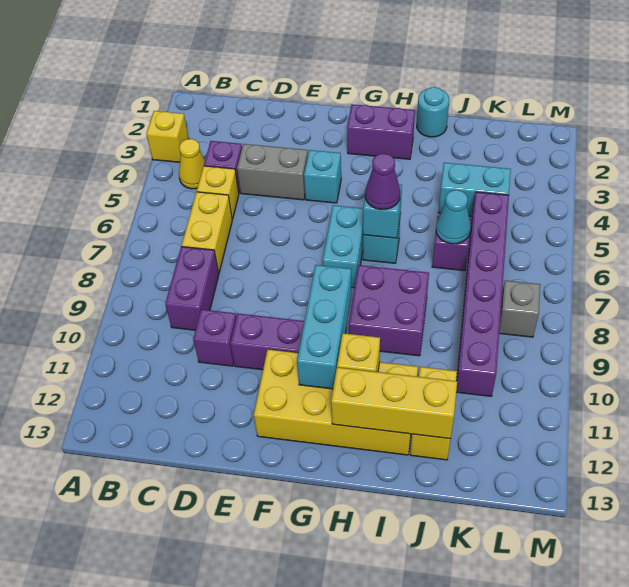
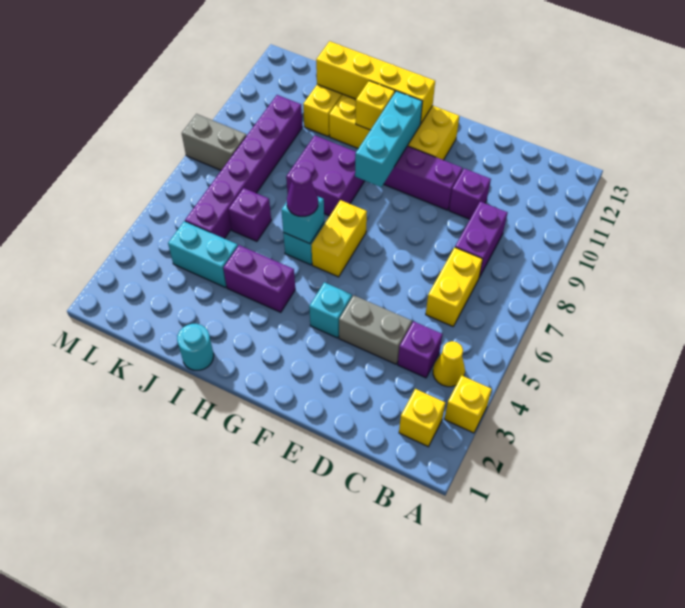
yellow brick C5 level 1 -> yellow brick B2 level 1
purple brick G2:H2 level 1 -> purple brick H4:I4 level 1
cyan brick G6:G7 level 1 -> yellow brick G6:G7 level 1
yellow brick H12:J12 level 2 -> yellow brick G12:J12 level 2
cyan cone J6 level 2 -> none
grey brick L8 level 1 -> grey brick L8:M8 level 1

